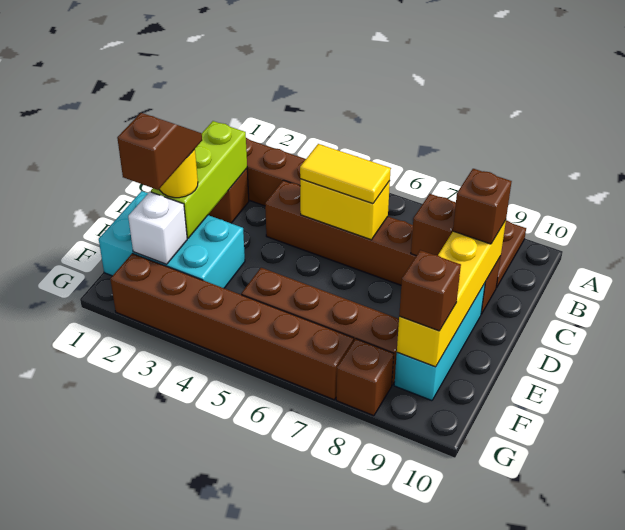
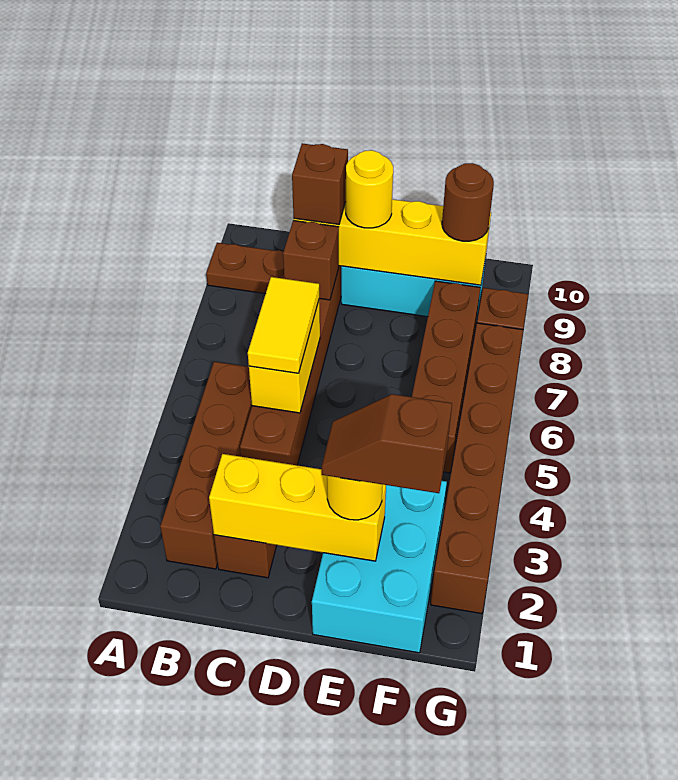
lime brick C2:E2 level 2 -> yellow brick C2:E2 level 2
none -> yellow round brick D9 level 3
white brick F2 level 2 -> none
brown brick F9 level 3 -> brown round brick F9 level 3

